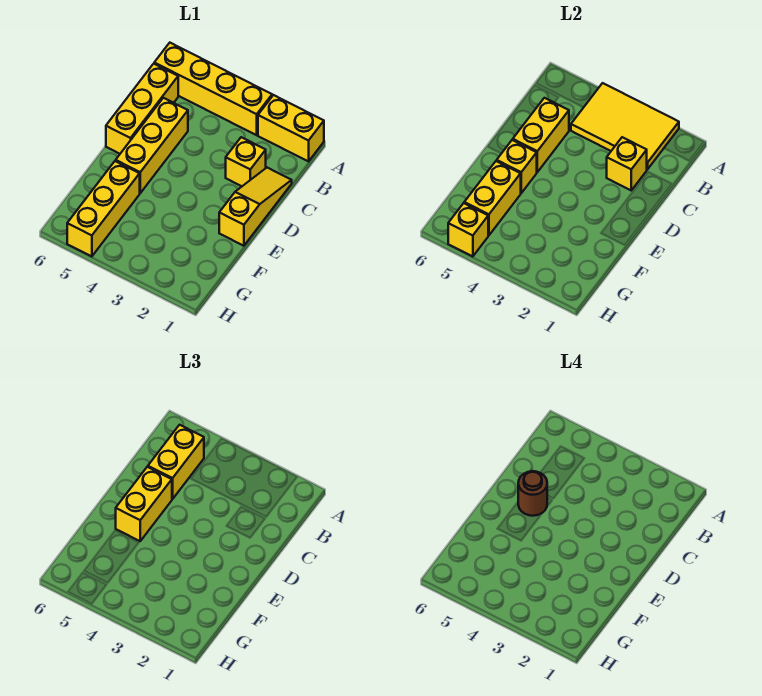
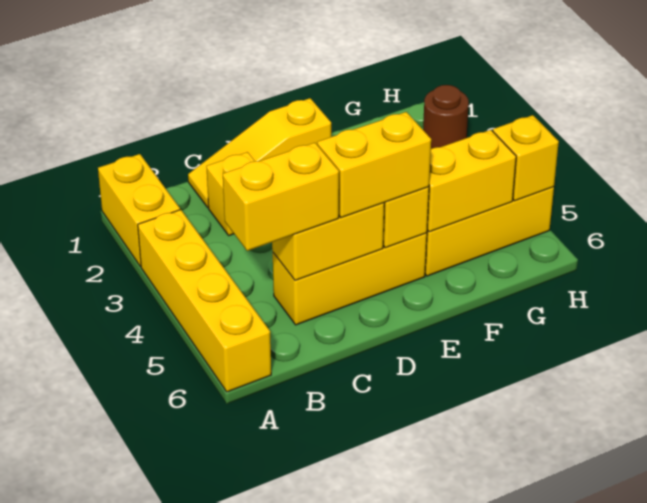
yellow tile A2:B4 level 2 -> none
yellow brick B6:D6 level 1 -> none
yellow brick C2 level 2 -> none
brown round brick D5 level 4 -> brown round brick H2 level 1

